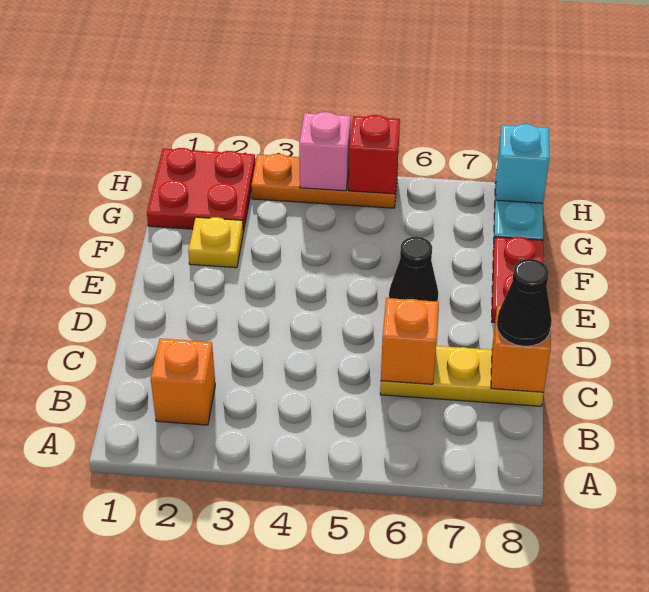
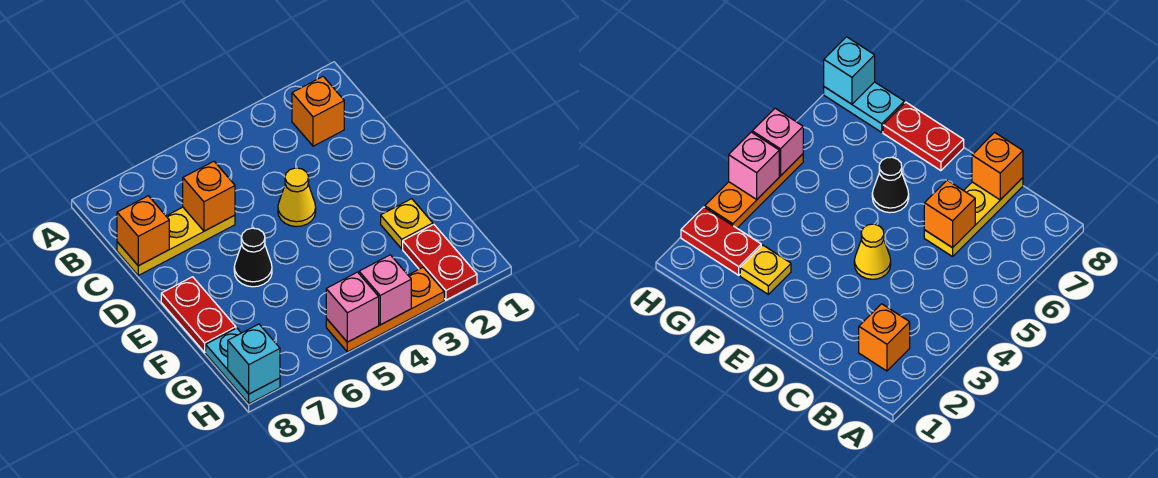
black cone C8 level 3 -> none
none -> yellow cone D4 level 1
red plate G1:H2 level 1 -> red plate G2:H2 level 1
red brick H5 level 2 -> pink brick H5 level 2

